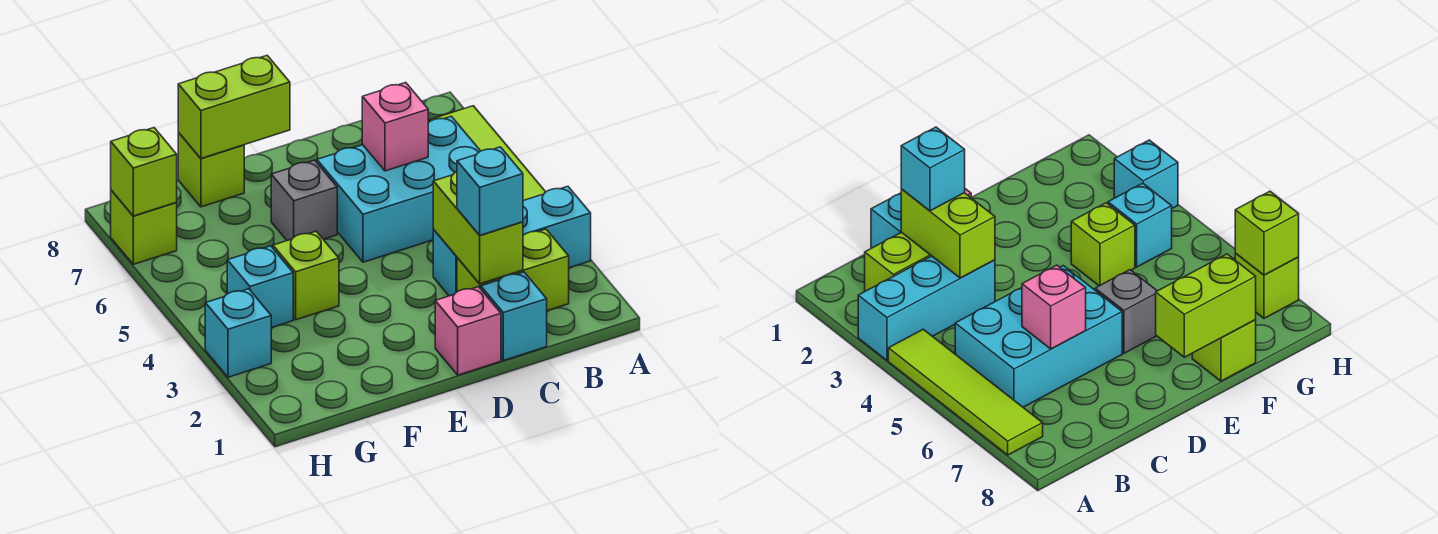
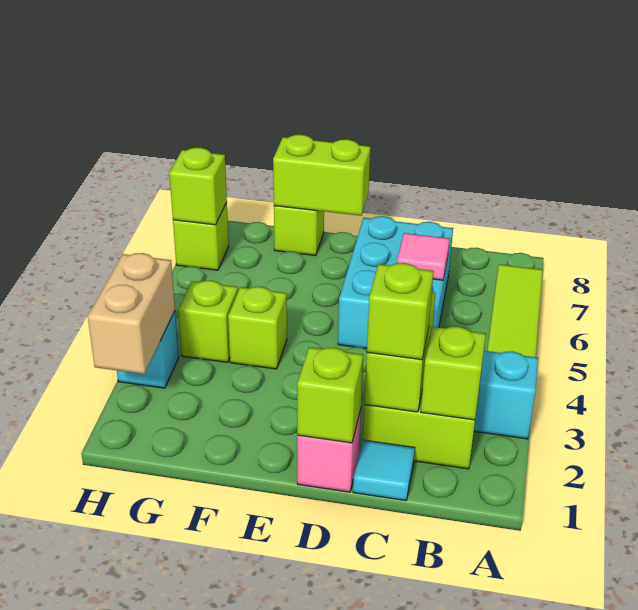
none -> lime brick B2 level 2
cyan brick B5:D6 level 1 -> cyan brick C5:D7 level 1
cyan brick C1 level 1 -> cyan tile C1 level 1
cyan brick C2 level 3 -> lime brick C2 level 3
pink brick C6 level 2 -> pink tile C6 level 2
none -> lime brick D1 level 2
grey brick E6 level 1 -> none
cyan brick G4 level 1 -> lime brick G4 level 1
none -> tan brick H2:H3 level 2

